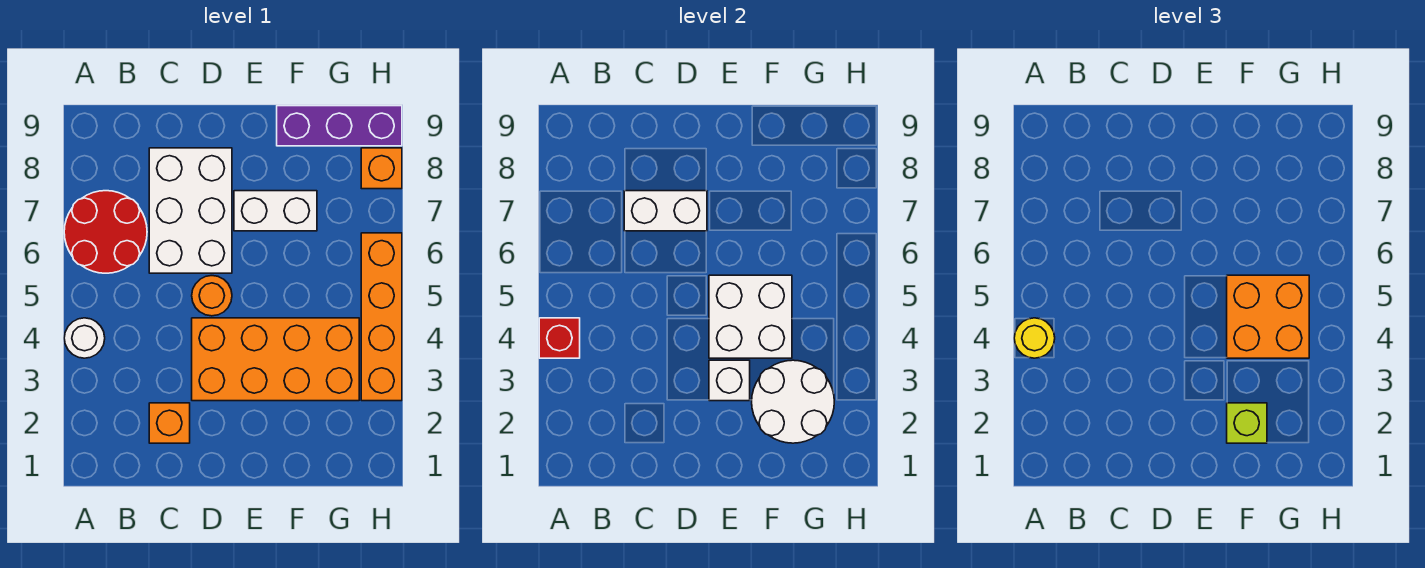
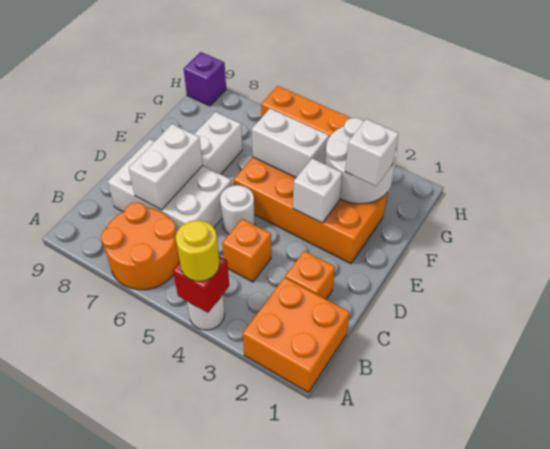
red round brick A6:B7 level 1 -> orange round brick A6:B7 level 1
orange brick D3:G4 level 1 -> orange brick E2:F5 level 1
orange round brick D5 level 1 -> white round brick D5 level 1
white brick E4:F5 level 2 -> white brick F4:F5 level 2
lime brick F2 level 3 -> white brick F2 level 3
orange brick F4:G5 level 3 -> orange brick A1:B2 level 1
purple brick F9:H9 level 1 -> purple brick H9 level 1
orange brick H8 level 1 -> orange brick C4 level 1

